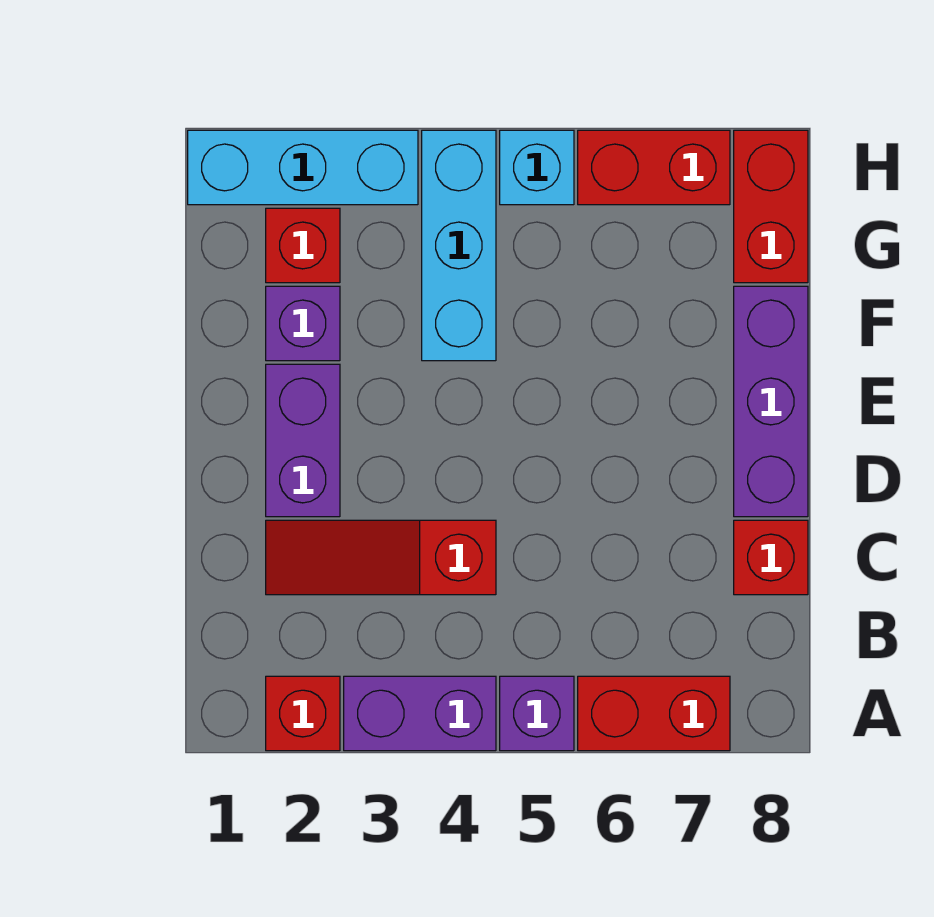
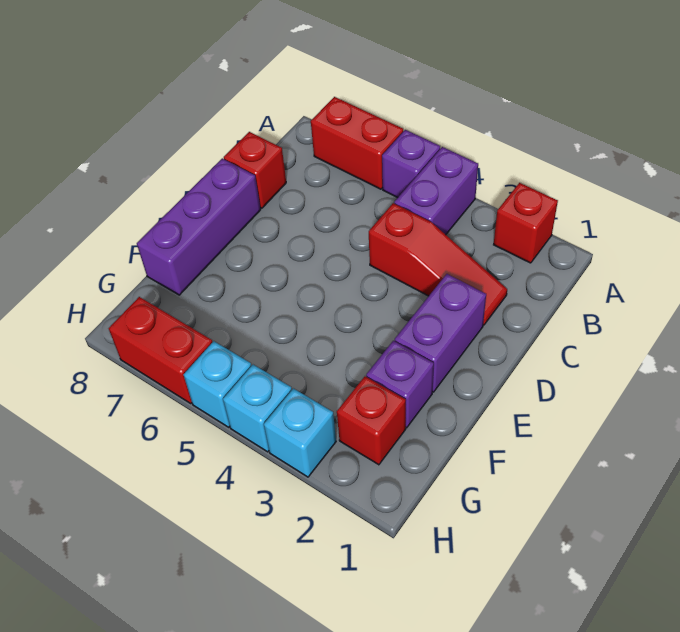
purple brick A3:A4 level 1 -> purple brick A4:B4 level 1
cyan brick F4:H4 level 1 -> cyan brick H4 level 1
red brick G8:H8 level 1 -> none
cyan brick H1:H3 level 1 -> cyan brick H3 level 1

